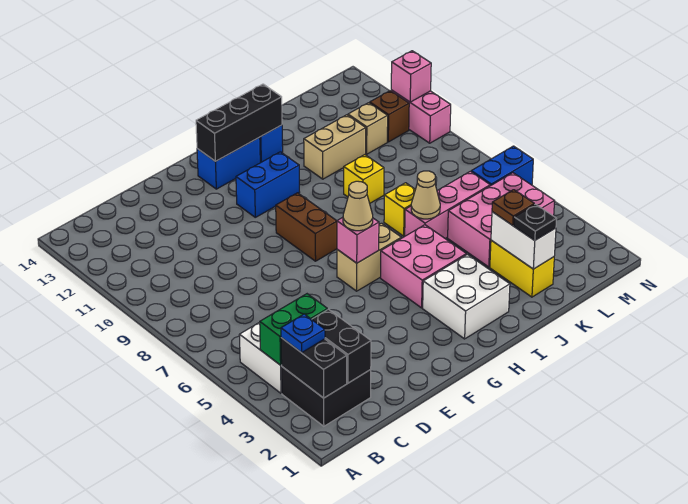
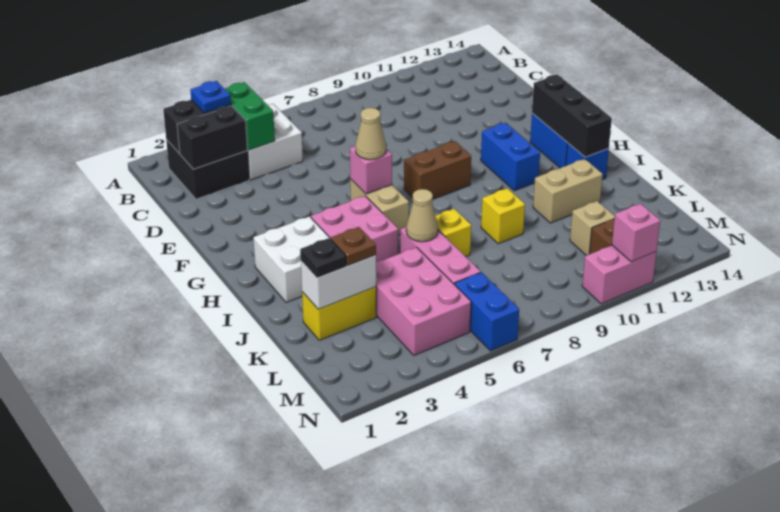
tan brick J11:K11 level 1 -> tan brick J11:J12 level 1

